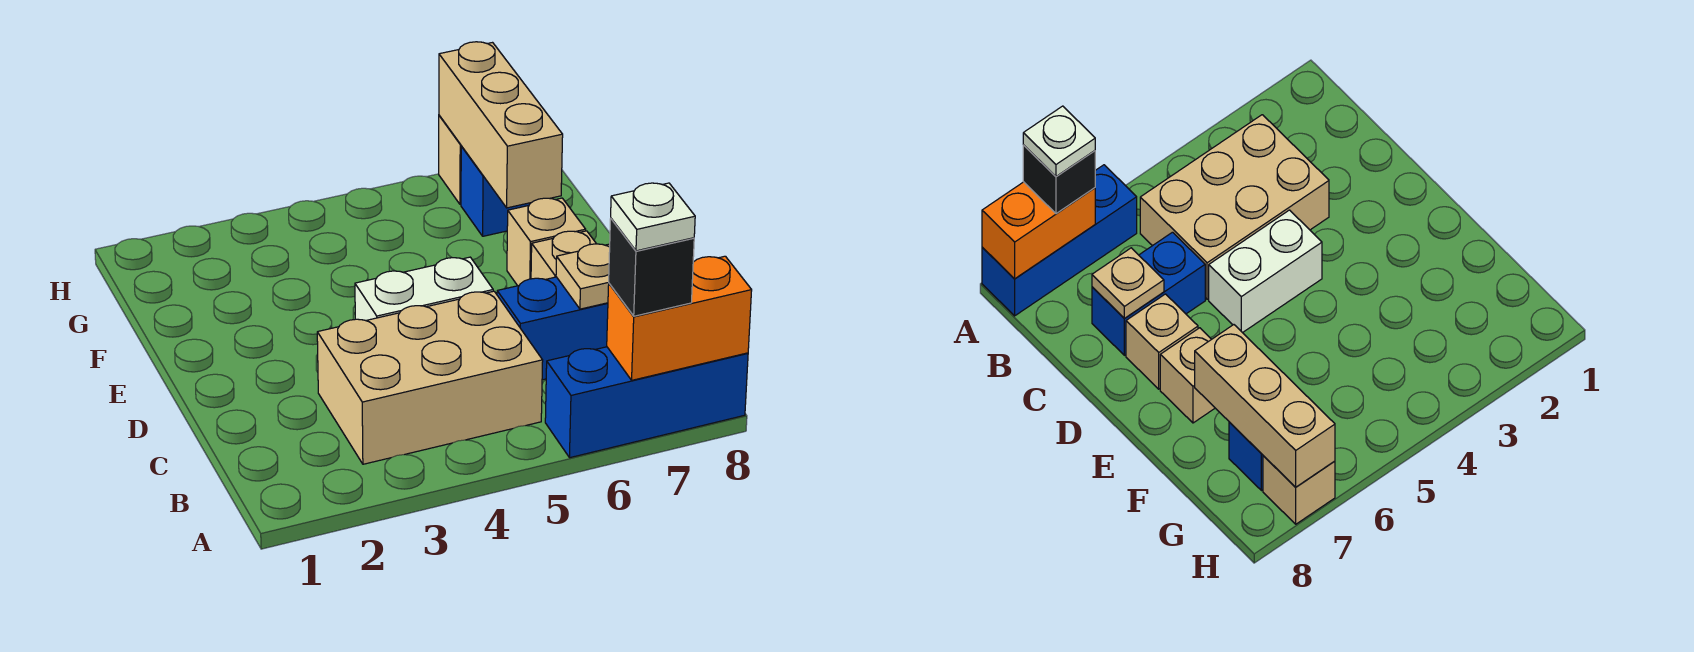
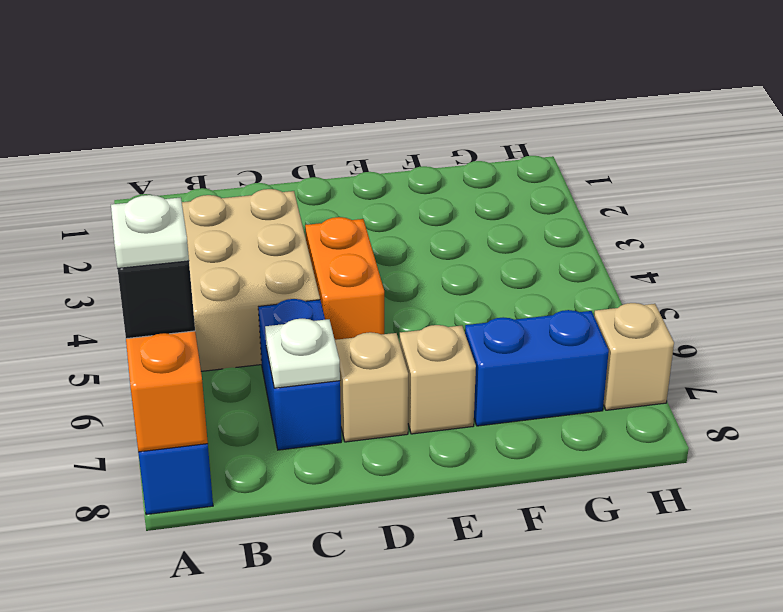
tan plate C7 level 2 -> white plate C7 level 2
white brick D4:D5 level 1 -> orange brick D4:D5 level 1
tan brick F7:H7 level 2 -> none
blue brick G7 level 1 -> blue brick F7:G7 level 1

